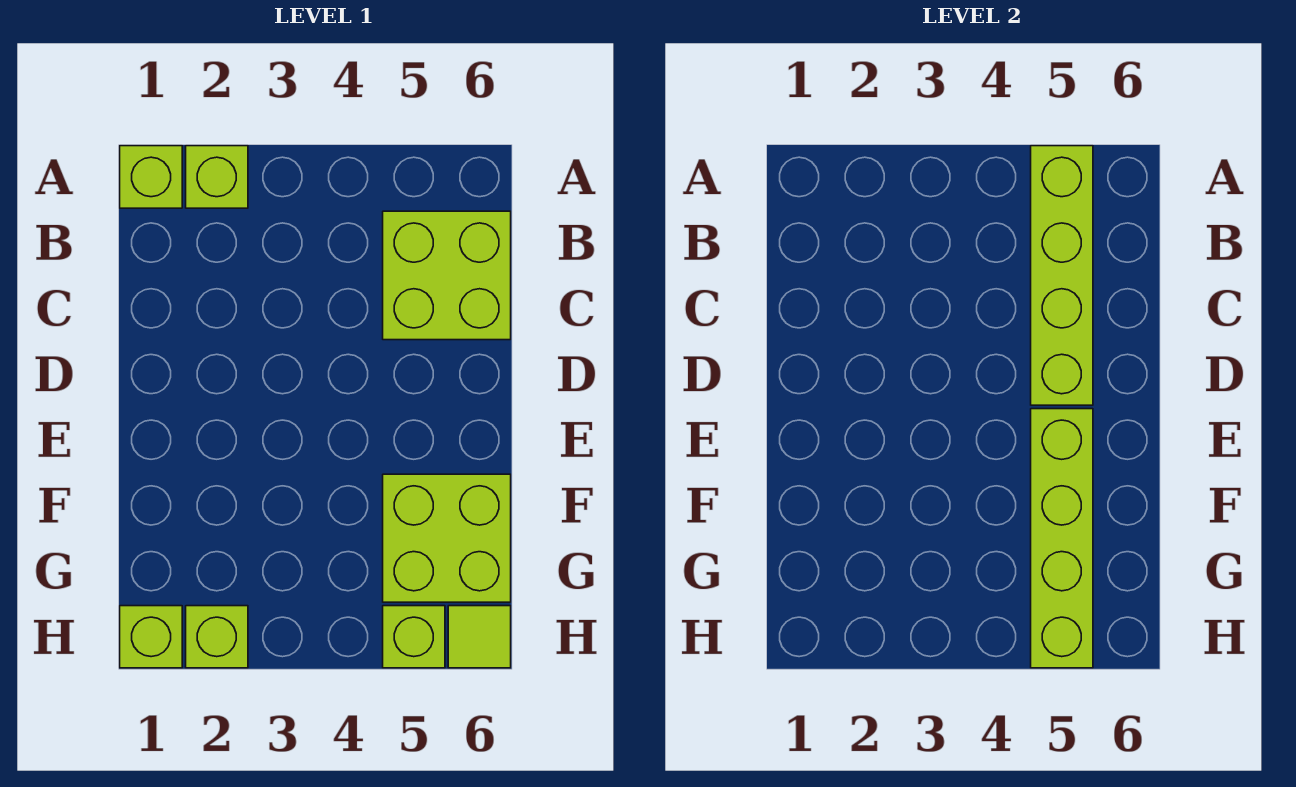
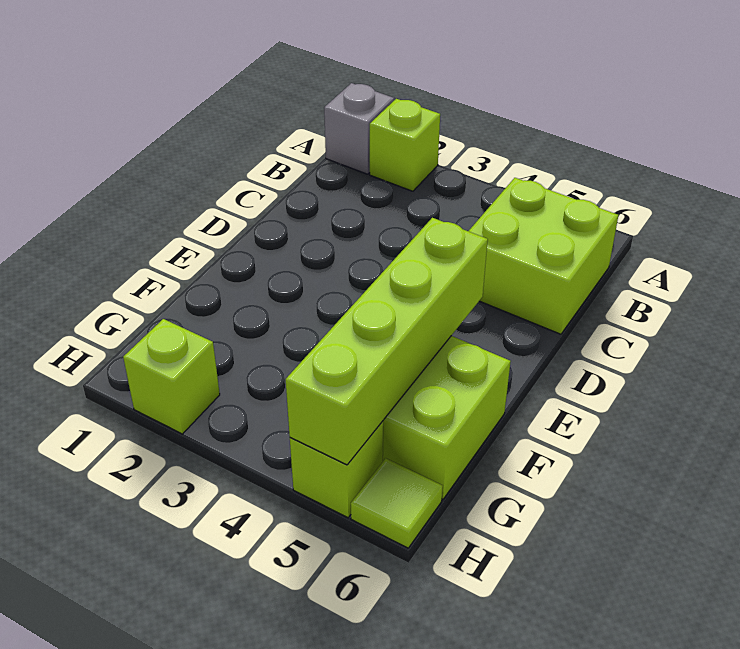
lime brick A1 level 1 -> grey brick A1 level 1
lime brick A5:D5 level 2 -> none
lime brick H1 level 1 -> none

